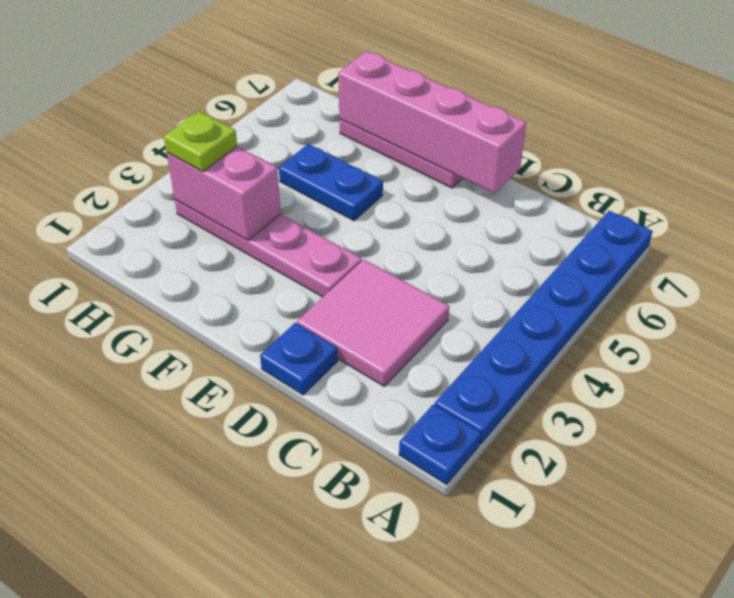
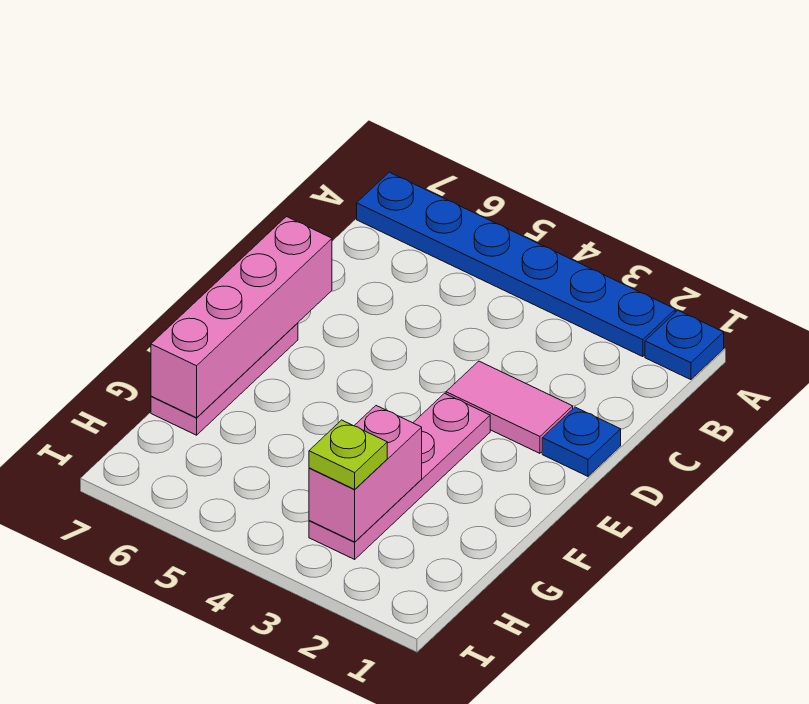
pink tile C2:D3 level 1 -> pink tile D2:D3 level 1
blue plate F5:G5 level 1 -> none

